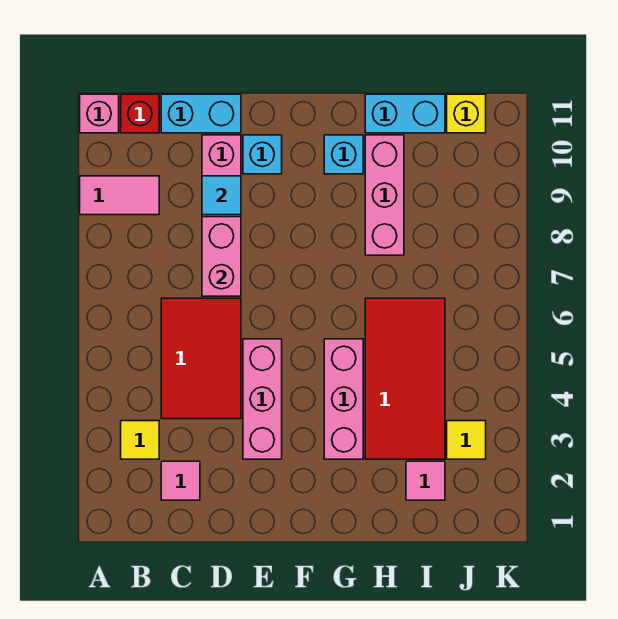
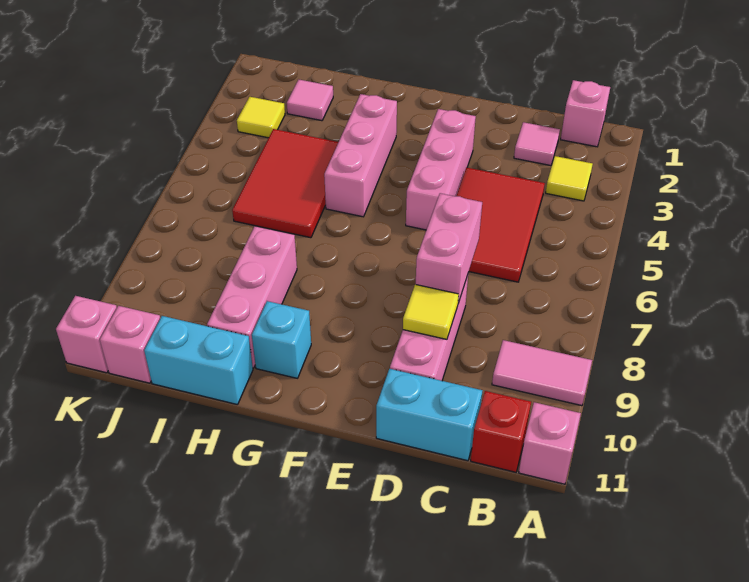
none -> pink brick B1 level 1
cyan tile D9 level 2 -> yellow tile D9 level 2
cyan brick E10 level 1 -> none
red tile H3:I6 level 1 -> red tile H4:I6 level 1
yellow brick J11 level 1 -> pink brick J11 level 1
none -> pink brick K11 level 1

